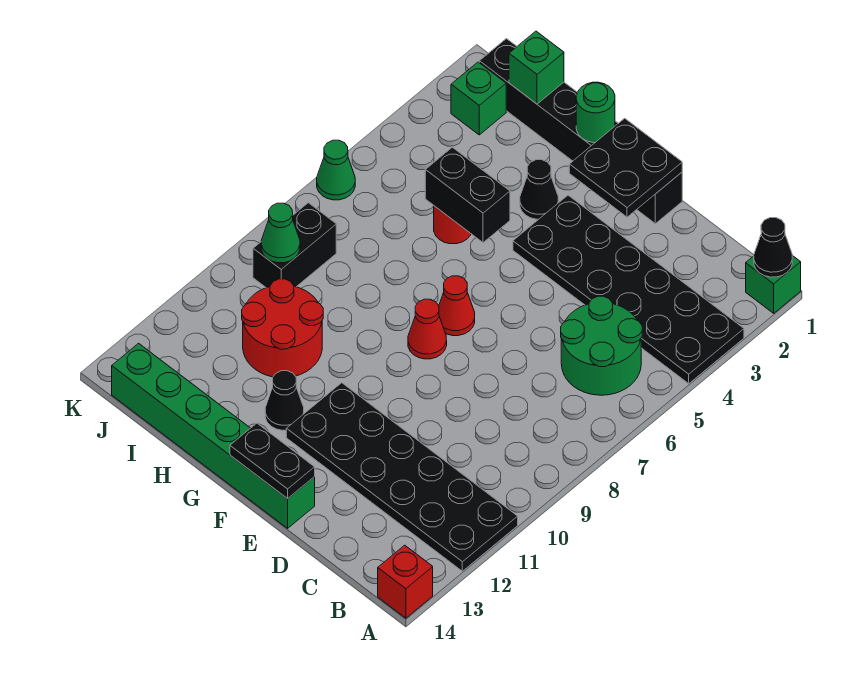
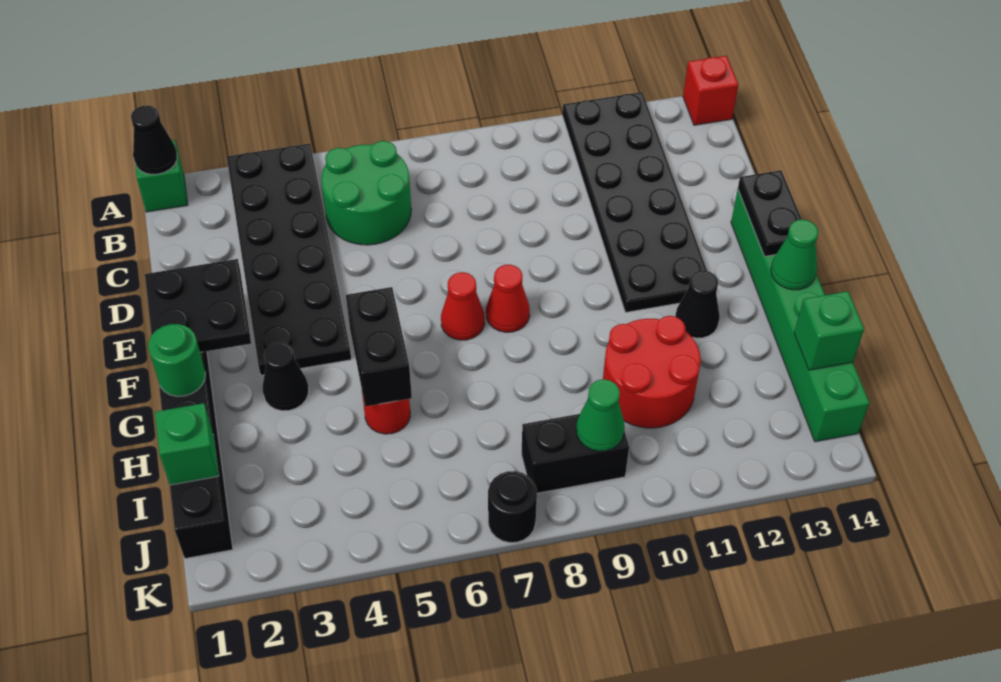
green brick J2 level 1 -> green brick I14 level 2
green cone K6 level 1 -> green cone G14 level 2
none -> black round brick K7 level 1

